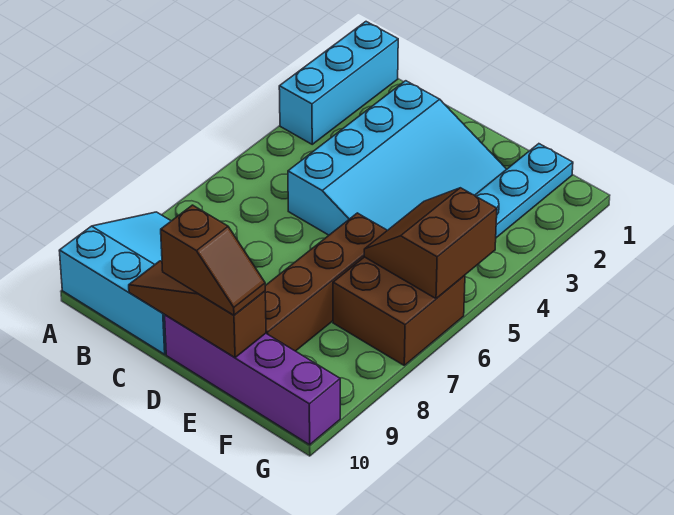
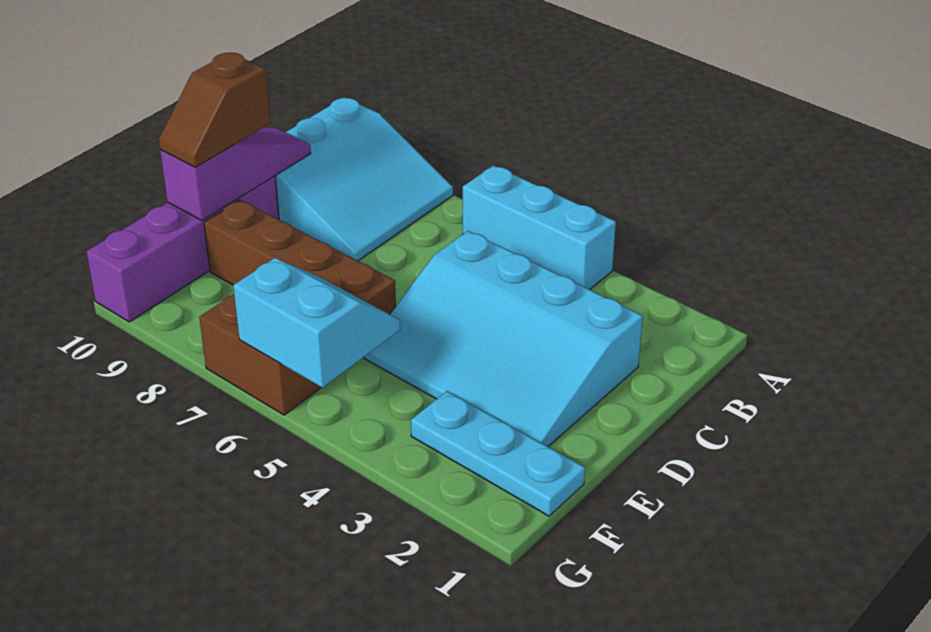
cyan brick A1:A3 level 1 -> cyan brick A4:A6 level 1
brown slope C10:E10 level 2 top E -> purple slope C10:E10 level 2 top E
brown slope F5:G6 level 2 top G -> cyan slope F5:G6 level 2 top G

